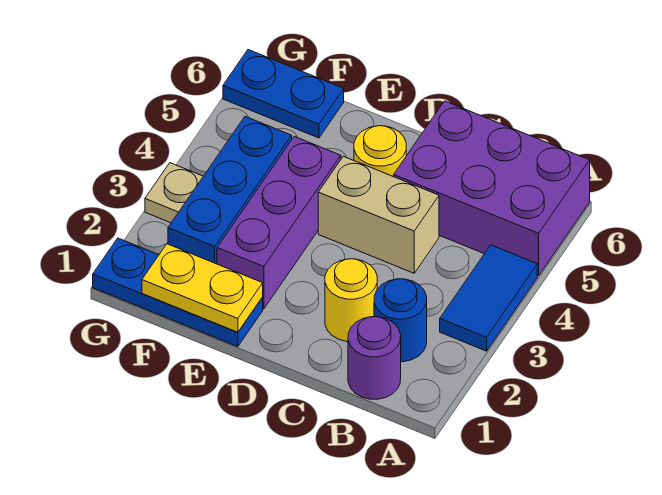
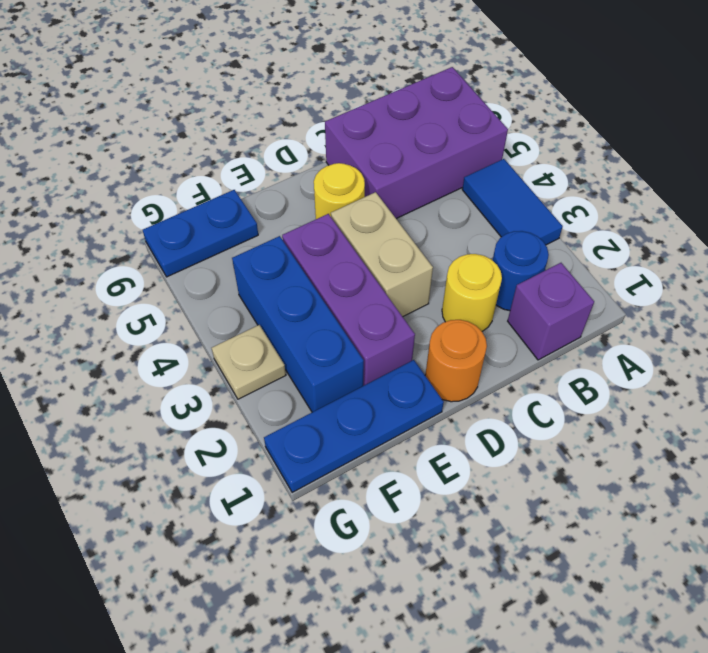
purple round brick B1 level 1 -> purple brick B1 level 1
tan brick C4:D4 level 1 -> tan brick D3:D4 level 1
none -> orange round brick D1 level 1
yellow plate E1:F1 level 2 -> none

